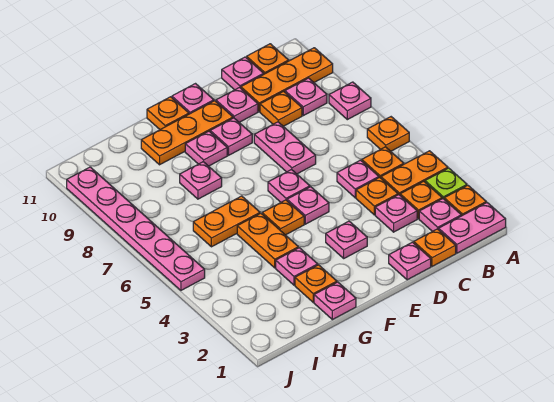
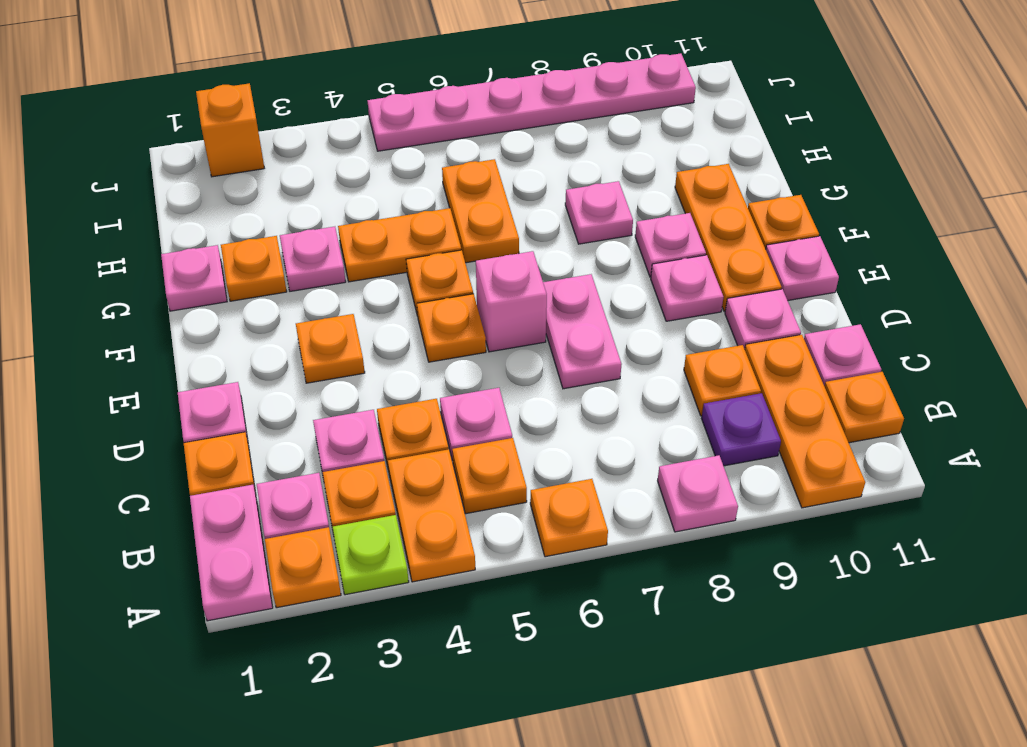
pink plate B9 level 1 -> purple plate B9 level 1
pink plate D7:D8 level 1 -> pink plate D7:E7 level 1
pink plate E3 level 1 -> orange plate E3 level 1
pink plate E5 level 1 -> orange plate E5 level 1
pink plate E6 level 1 -> pink brick E6 level 1
none -> orange brick J2 level 1

